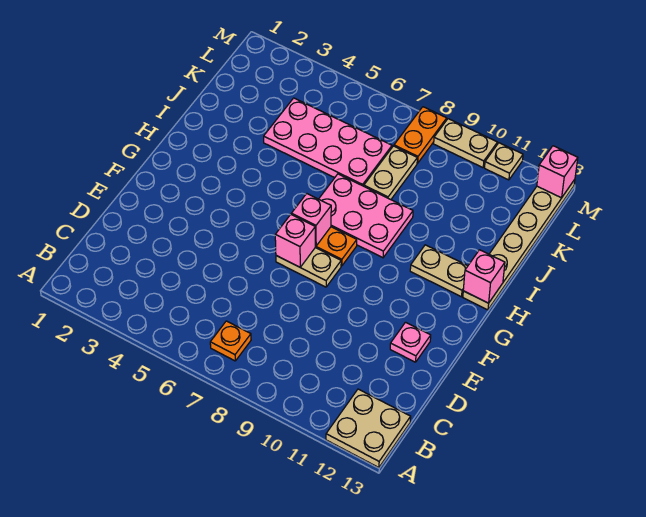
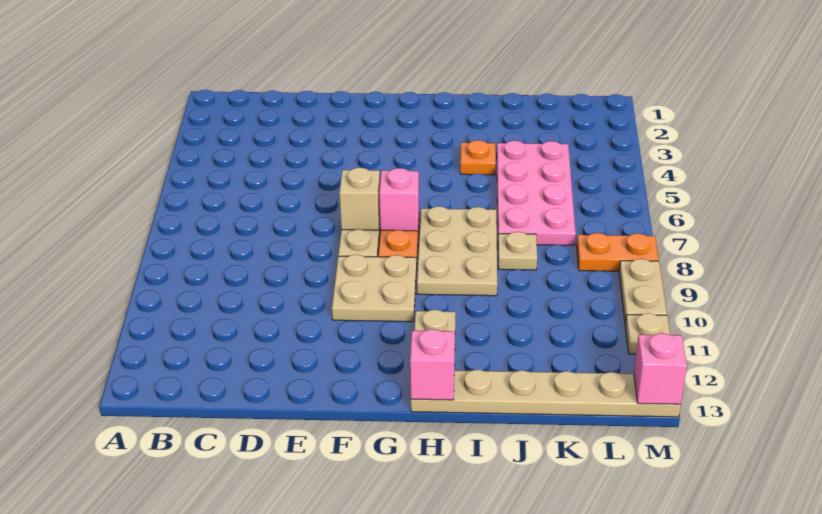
tan plate A12:B13 level 1 -> tan plate F9:G10 level 1
orange plate B7 level 1 -> orange plate I4 level 1
pink plate E12 level 1 -> none
pink brick F7 level 2 -> tan brick F7 level 2
pink plate H7:I9 level 1 -> tan plate H7:I9 level 1
tan plate J8:K8 level 1 -> tan plate J8 level 1

